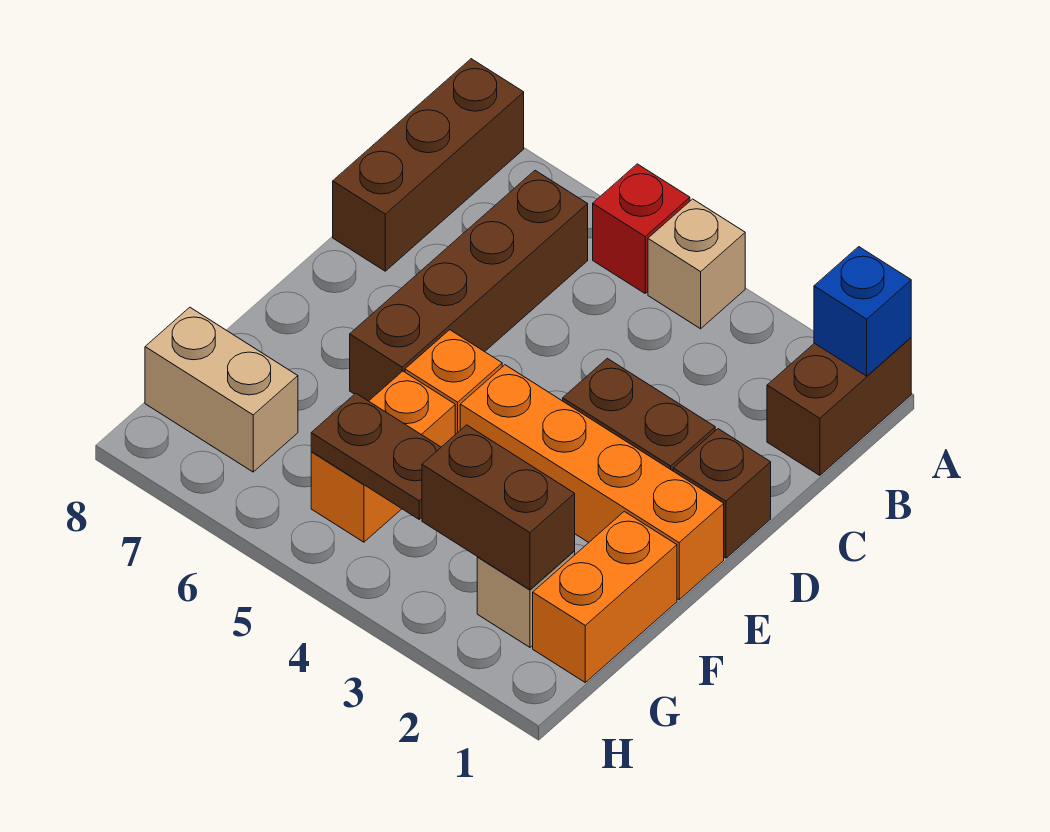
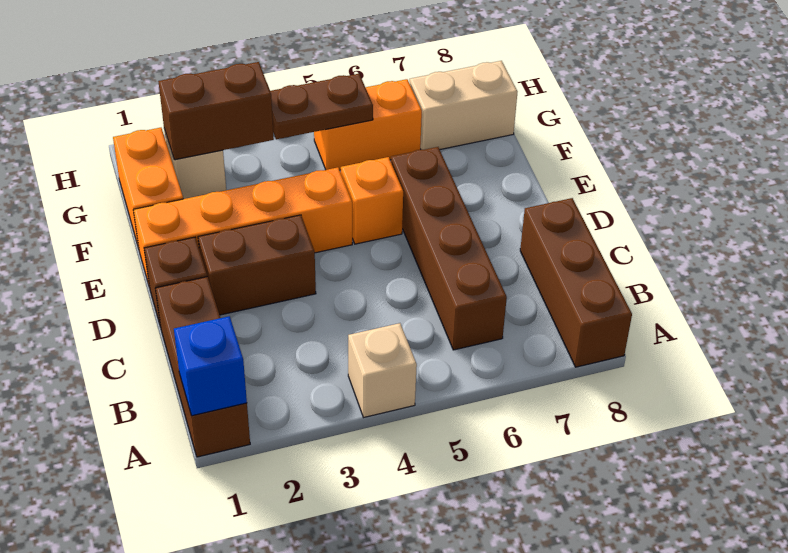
brown brick A1:B1 level 1 -> brown brick A1:C1 level 1
red brick A5 level 1 -> none
orange brick F5:G5 level 1 -> orange brick G5:G6 level 1

